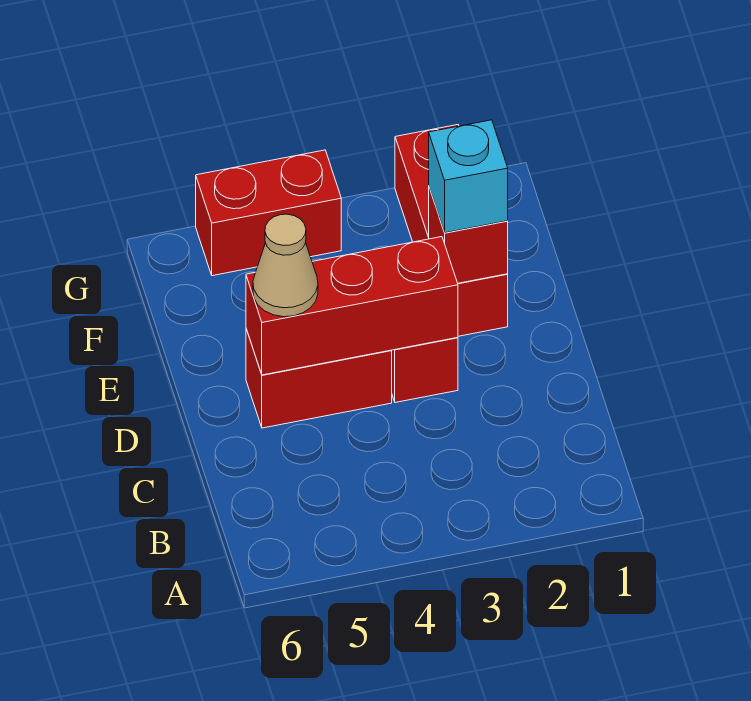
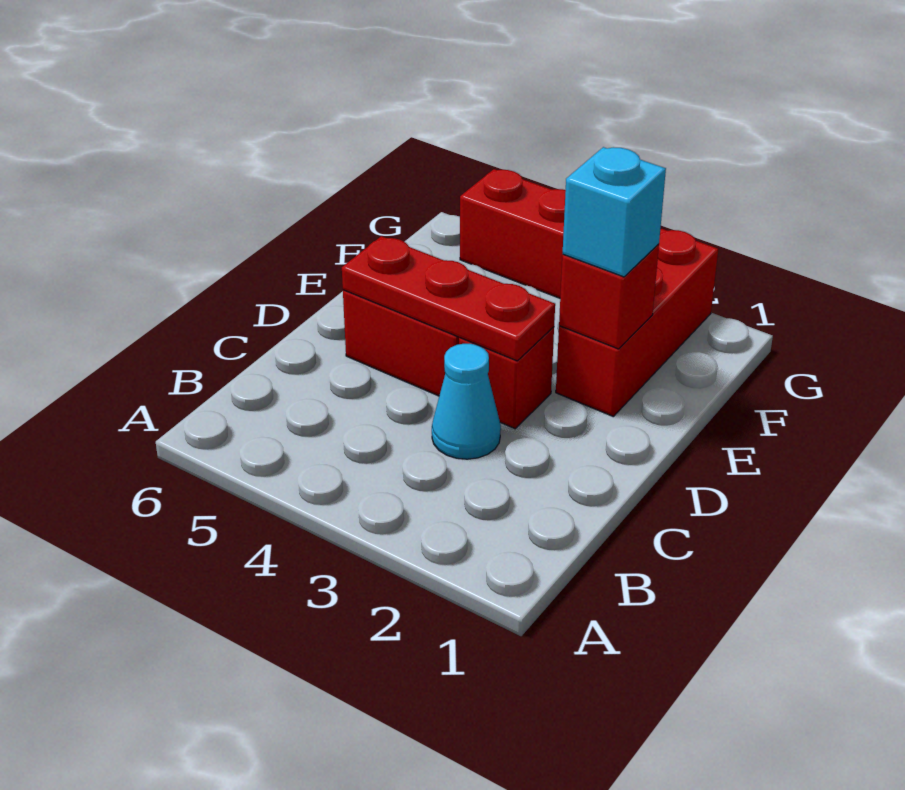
none -> cyan cone C3 level 1
red brick D3:D5 level 2 -> red plate D3:D5 level 2
tan cone D5 level 3 -> none

